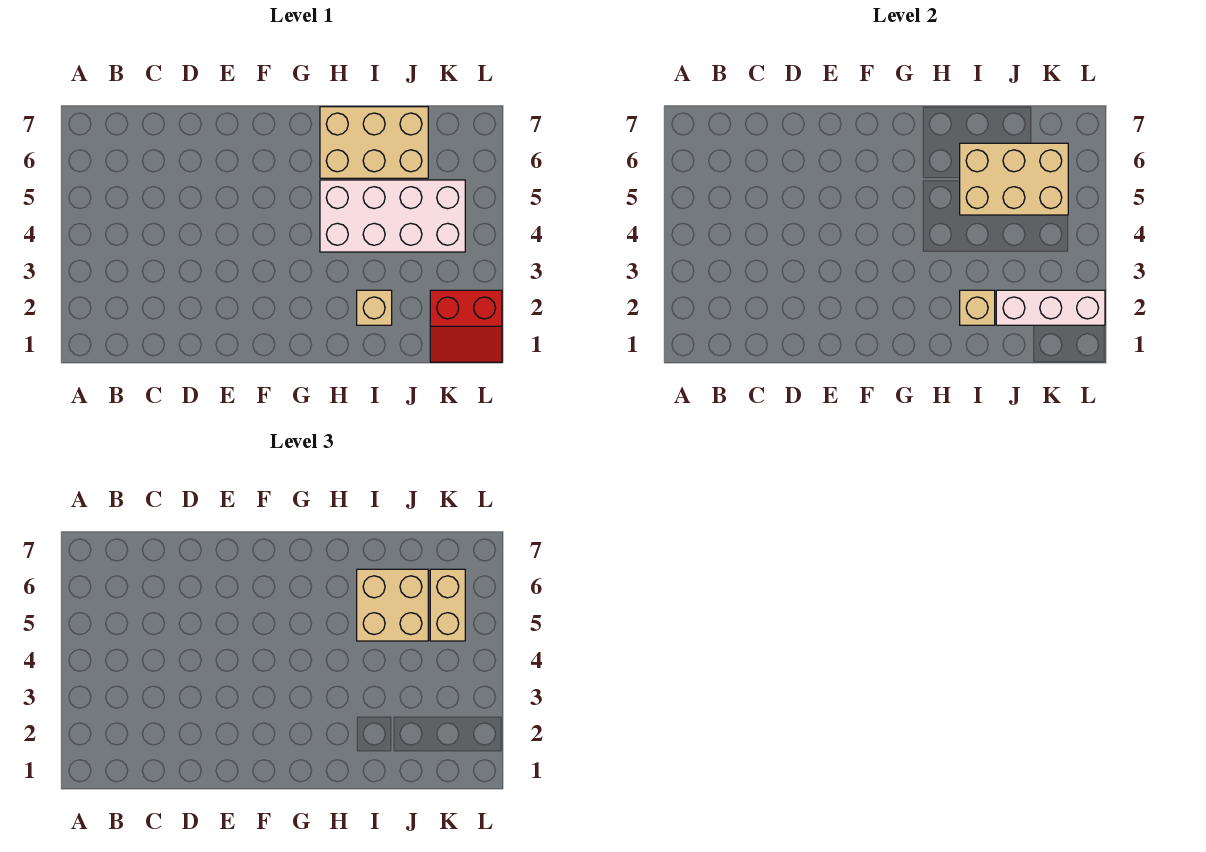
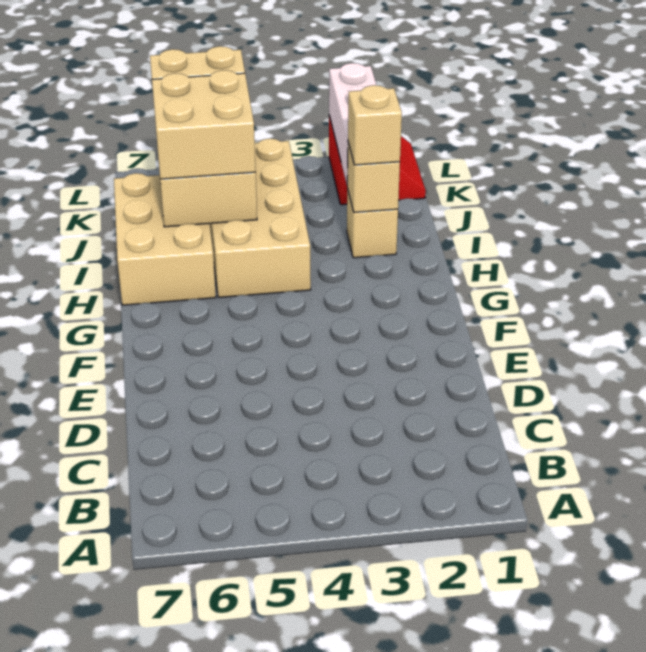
white brick H4:K5 level 1 -> tan brick H4:K5 level 1
none -> tan brick I2 level 3

